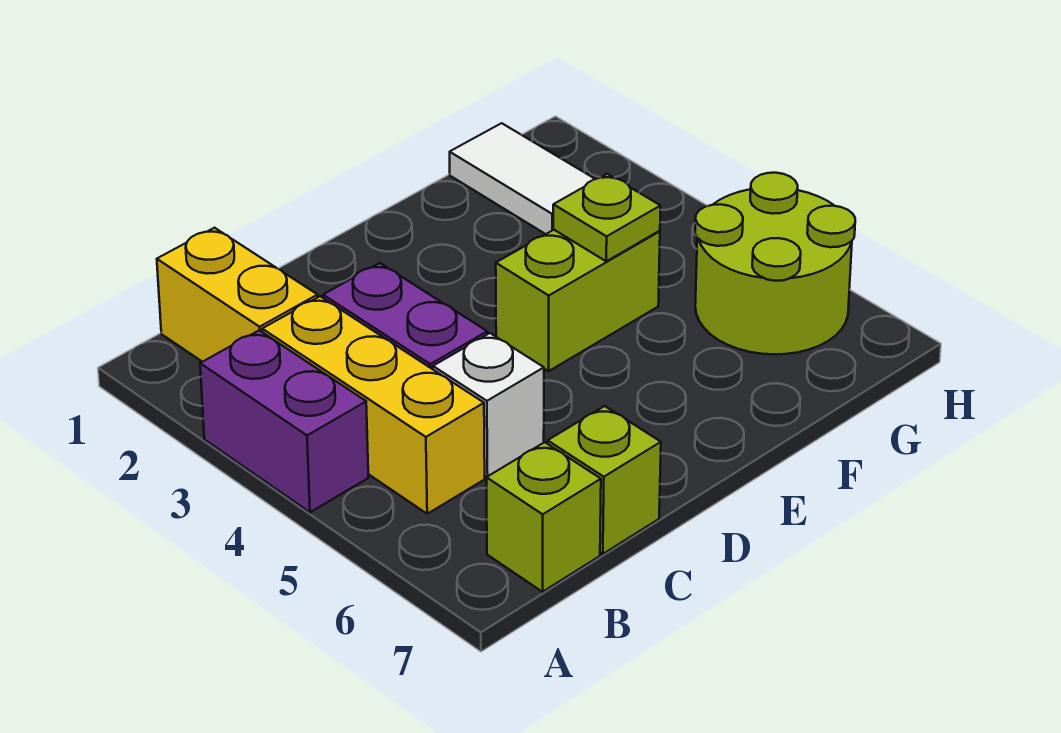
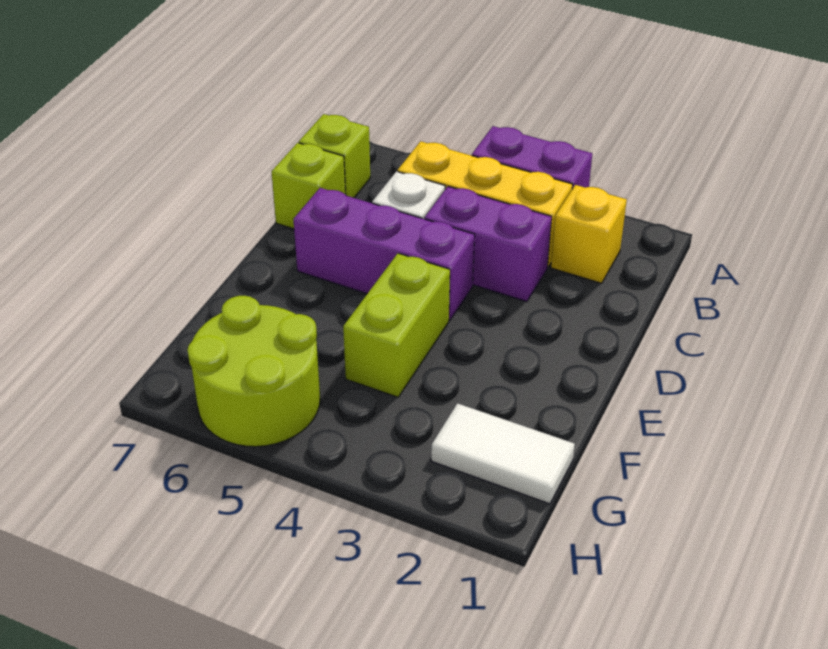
yellow brick B1:B2 level 1 -> yellow brick B2 level 1
none -> purple brick D4:D6 level 1
lime plate F4 level 2 -> none

